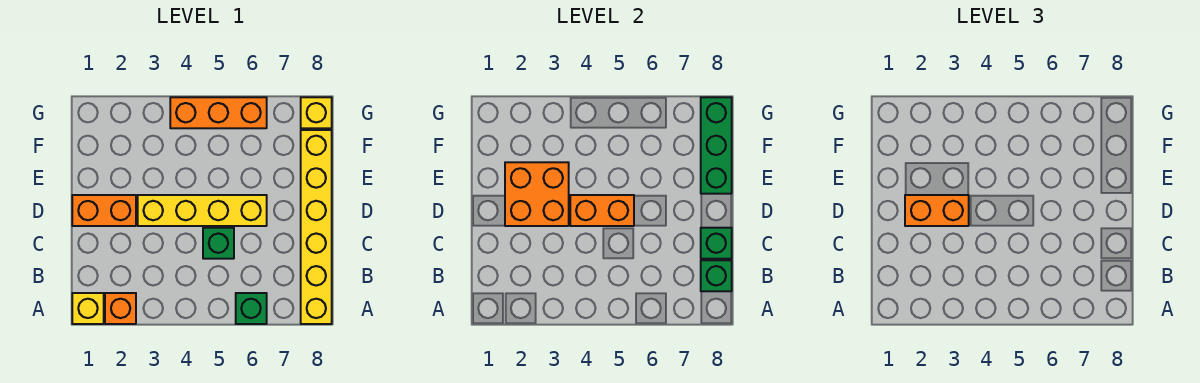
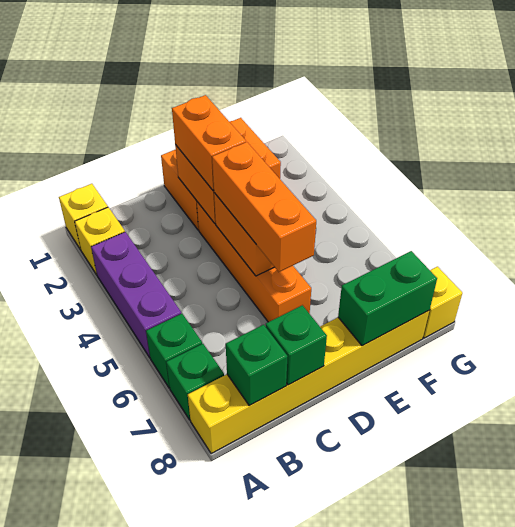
orange brick A2 level 1 -> yellow brick A2 level 1
none -> purple brick A3:A5 level 1
green brick C5 level 1 -> green brick A7 level 1
yellow brick D3:D6 level 1 -> orange brick D3:D6 level 1
green brick E8:G8 level 2 -> green brick E8:F8 level 2
orange brick G4:G6 level 1 -> orange brick D4:D6 level 3

